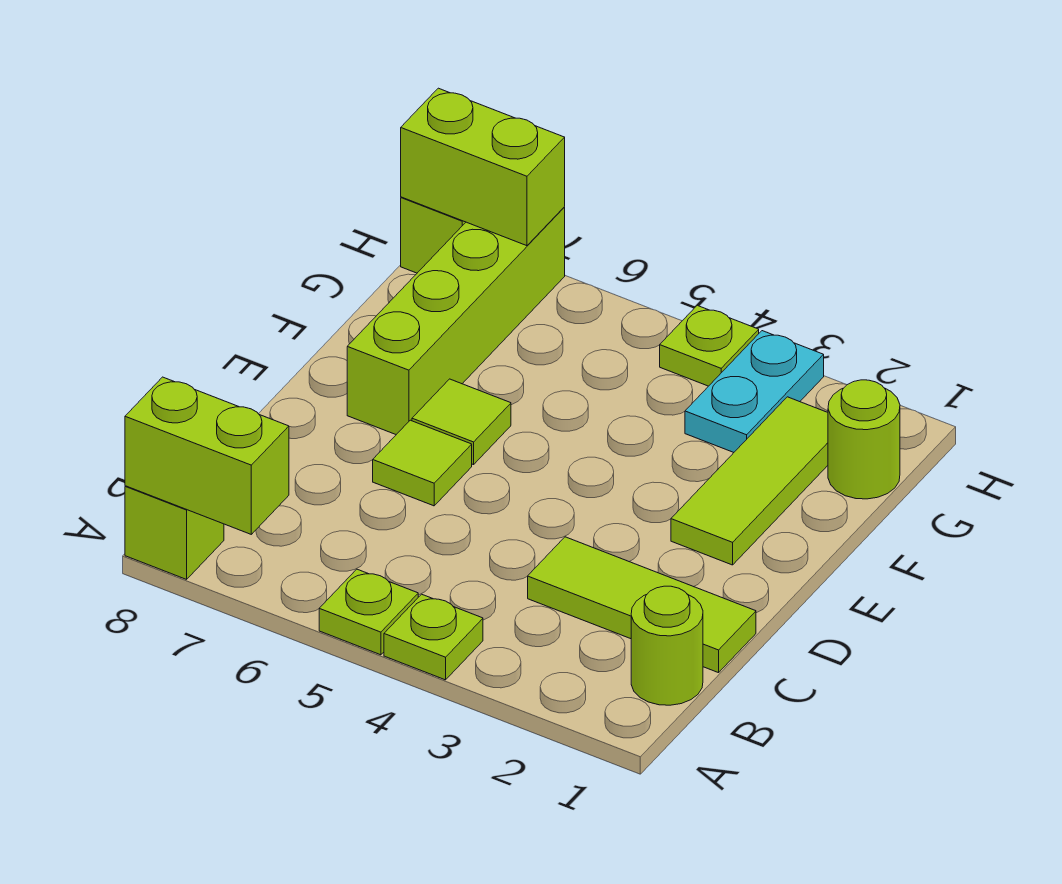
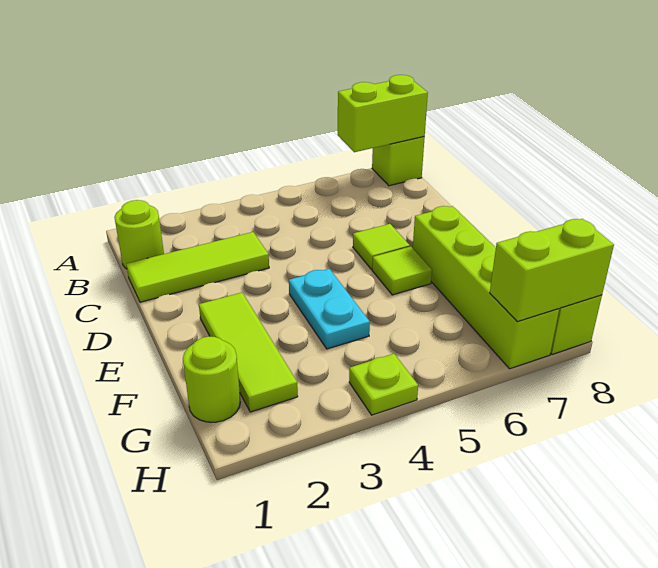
lime plate A4 level 1 -> none
lime plate A5 level 1 -> none
cyan plate G3:H3 level 1 -> cyan plate E4:F4 level 1

